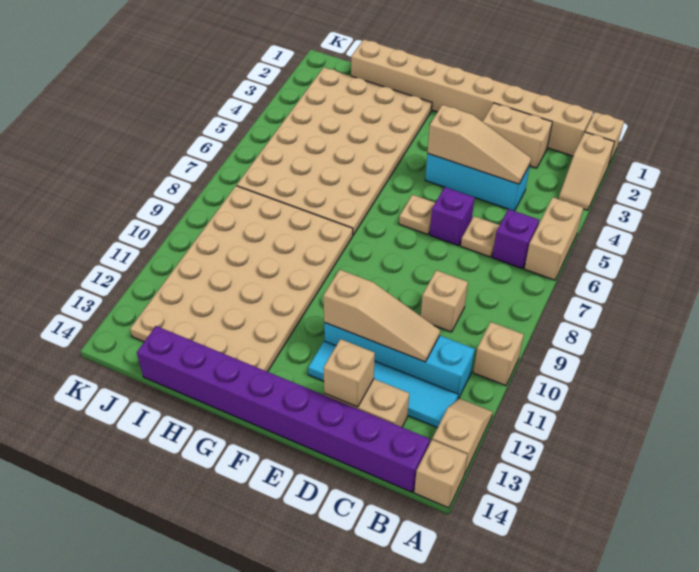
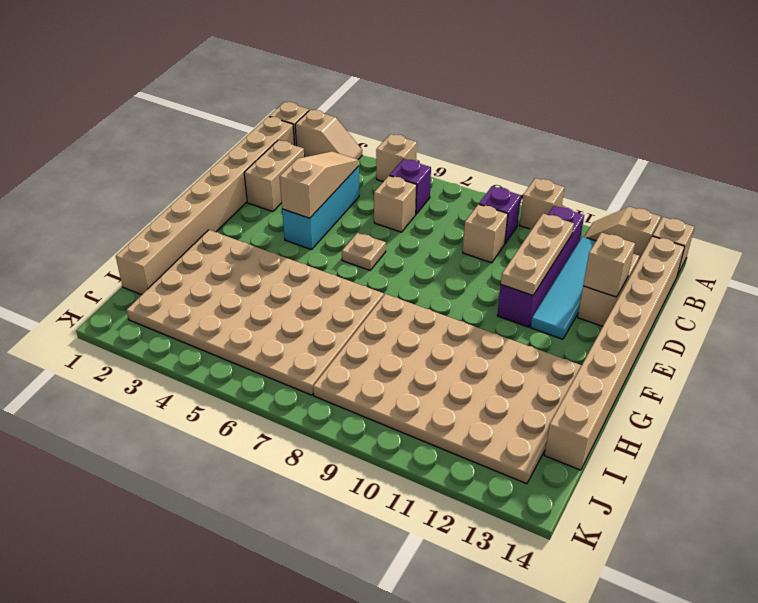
tan brick A5:A6 level 1 -> tan brick A5 level 1
cyan brick B11:E11 level 1 -> purple brick B11:E11 level 1
purple brick B14:I14 level 1 -> tan brick B14:I14 level 1
tan plate C6 level 1 -> tan brick C6 level 1
tan slope C11:E11 level 2 top E -> tan plate C11:E11 level 2
purple brick D6 level 1 -> purple brick B9 level 1

